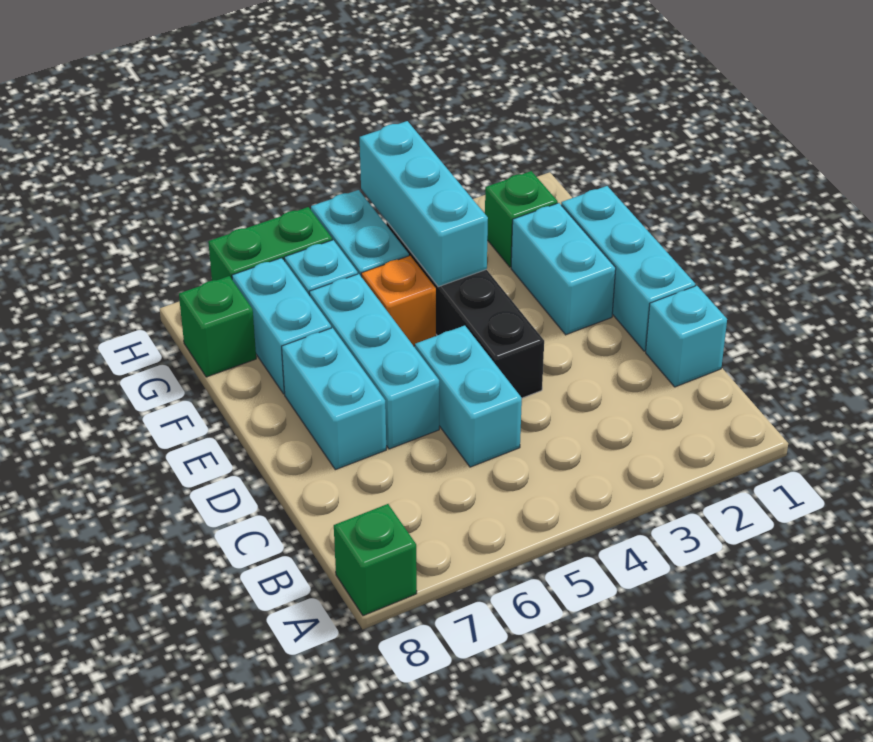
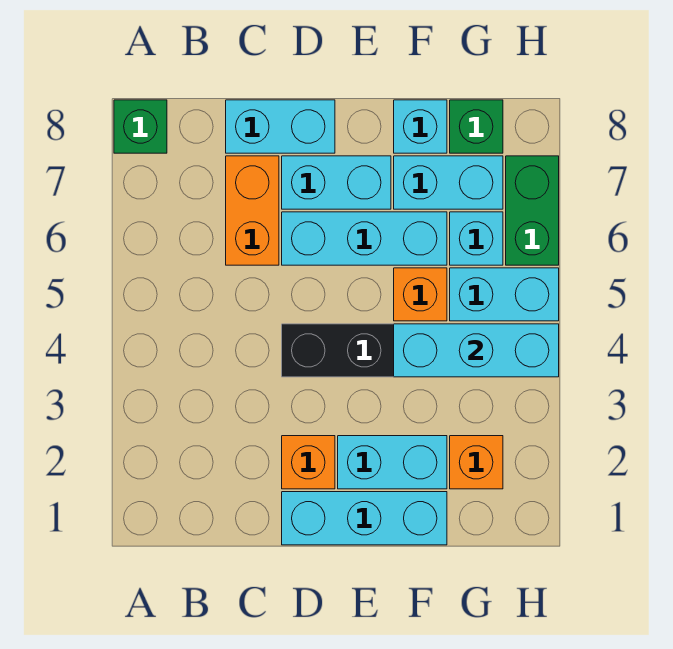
cyan brick C1 level 1 -> cyan brick F8 level 1
cyan brick C5:D5 level 1 -> cyan brick C8:D8 level 1
none -> orange brick C6:C7 level 1
none -> orange brick D2 level 1
green brick G2 level 1 -> orange brick G2 level 1

